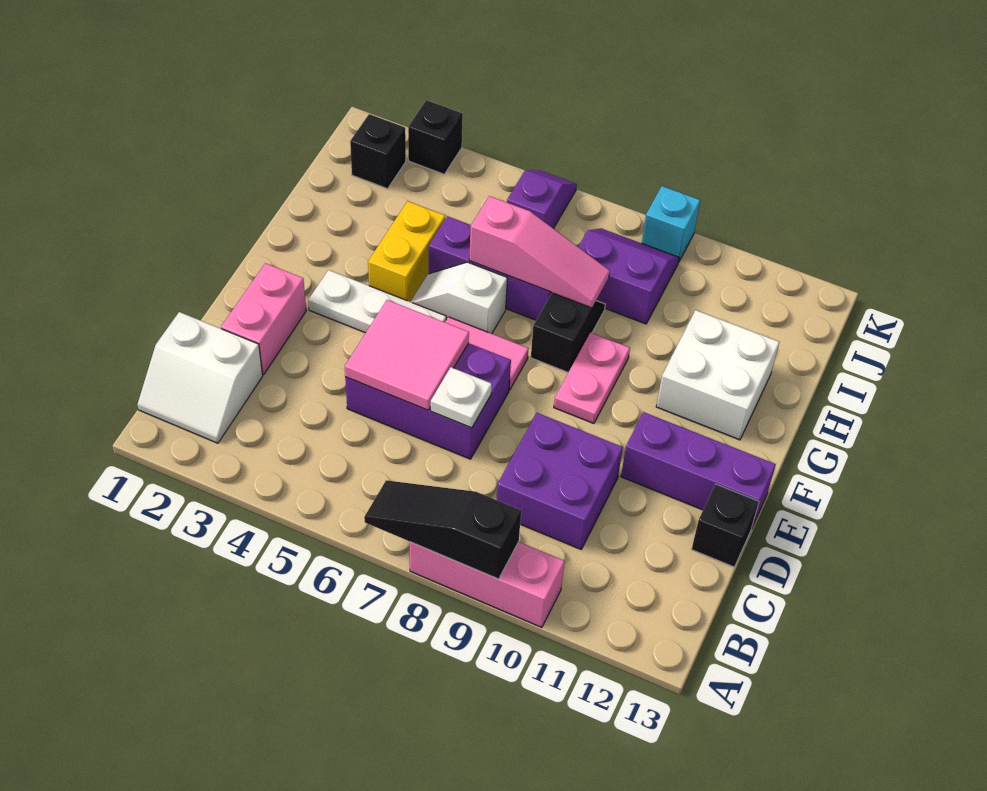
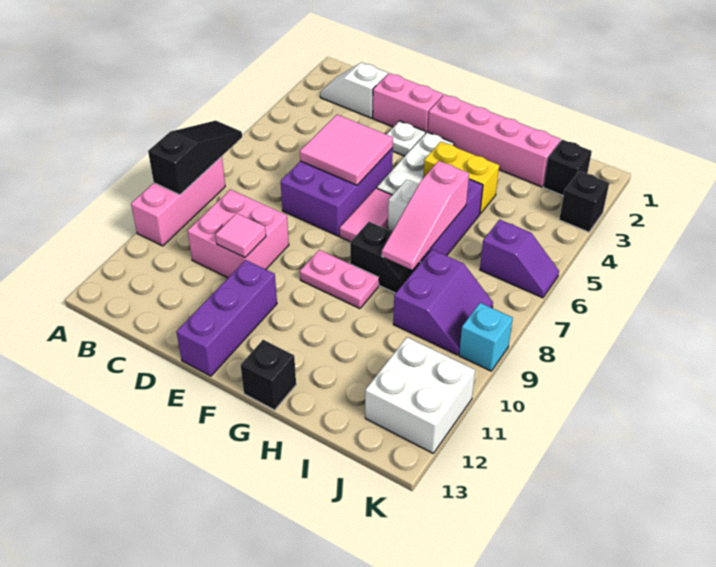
white slope B1:C2 level 1 top C -> white slope B2:C2 level 1 top C
purple brick C9:D10 level 1 -> pink brick C9:D10 level 1
white plate D7 level 2 -> white plate E3 level 1
none -> pink tile D10 level 2
black brick D13 level 1 -> black brick G13 level 1
none -> pink brick F2:I2 level 1
white brick G11:H12 level 1 -> white brick J11:K12 level 1

